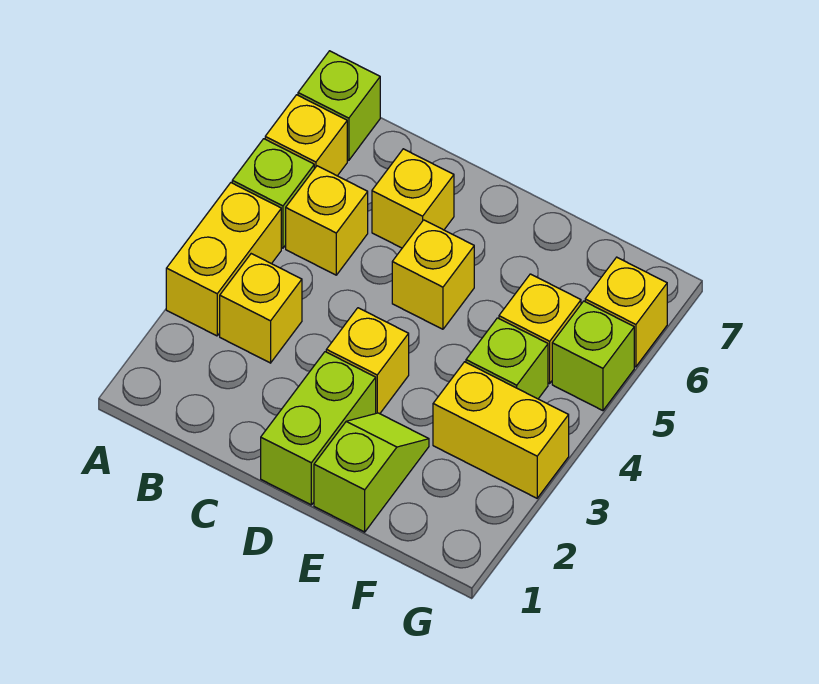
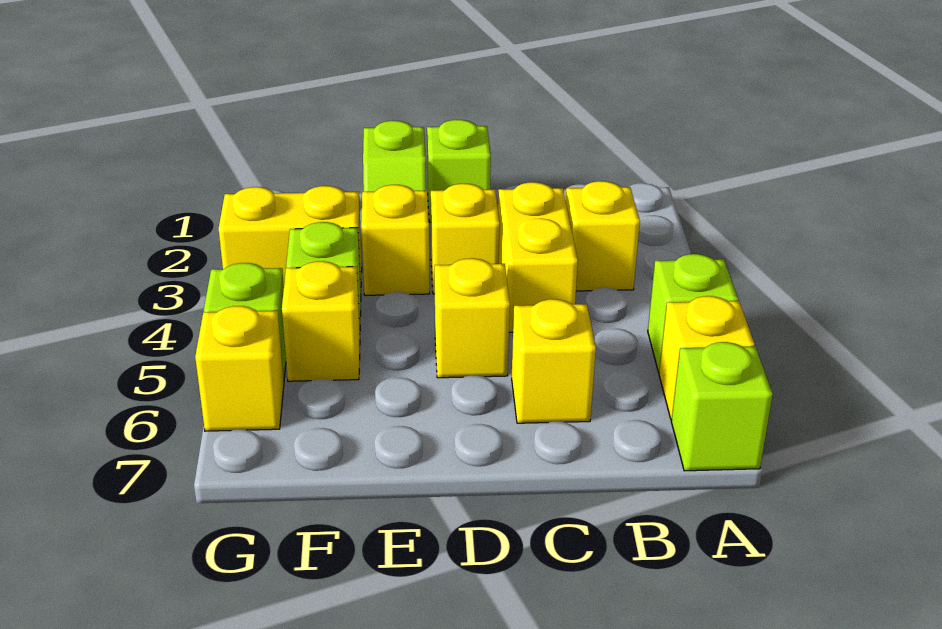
yellow brick A3:A4 level 1 -> yellow brick C3:C4 level 1
yellow brick B5 level 1 -> yellow brick E3 level 1
lime brick D1:D2 level 1 -> lime brick D1 level 1

